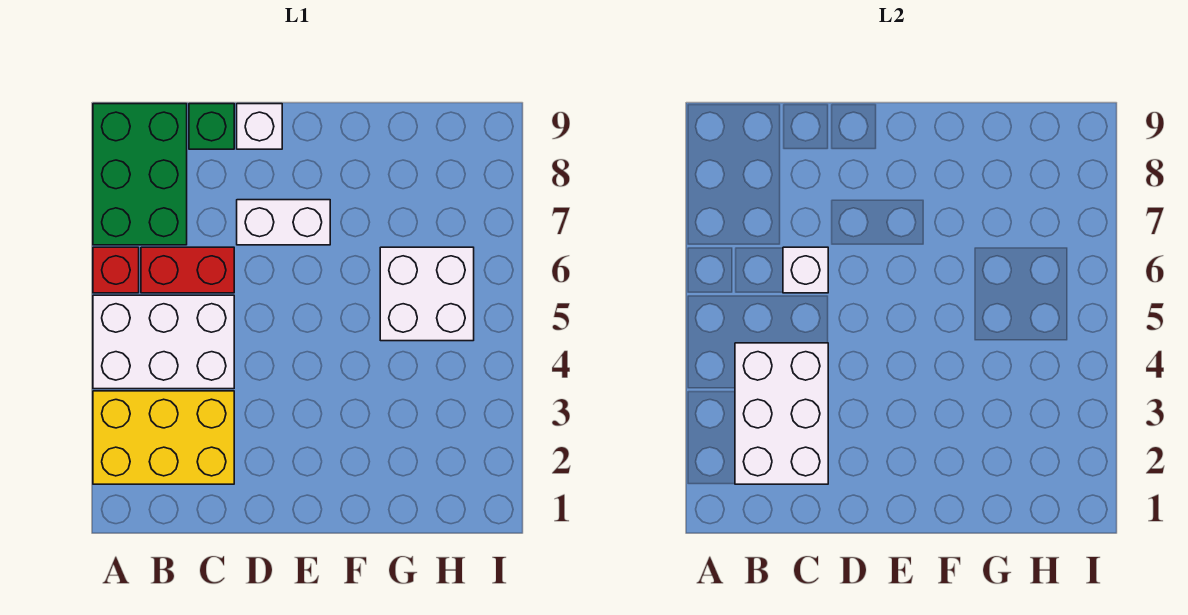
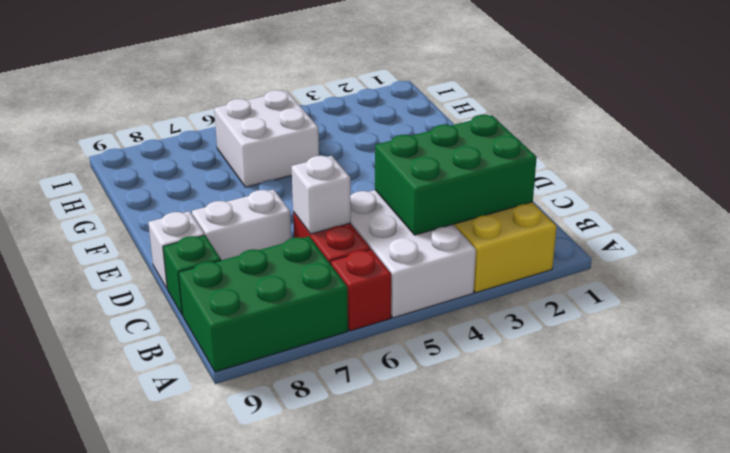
white brick B2:C4 level 2 -> green brick B2:C4 level 2
white brick D7:E7 level 1 -> white brick D7:D8 level 1

